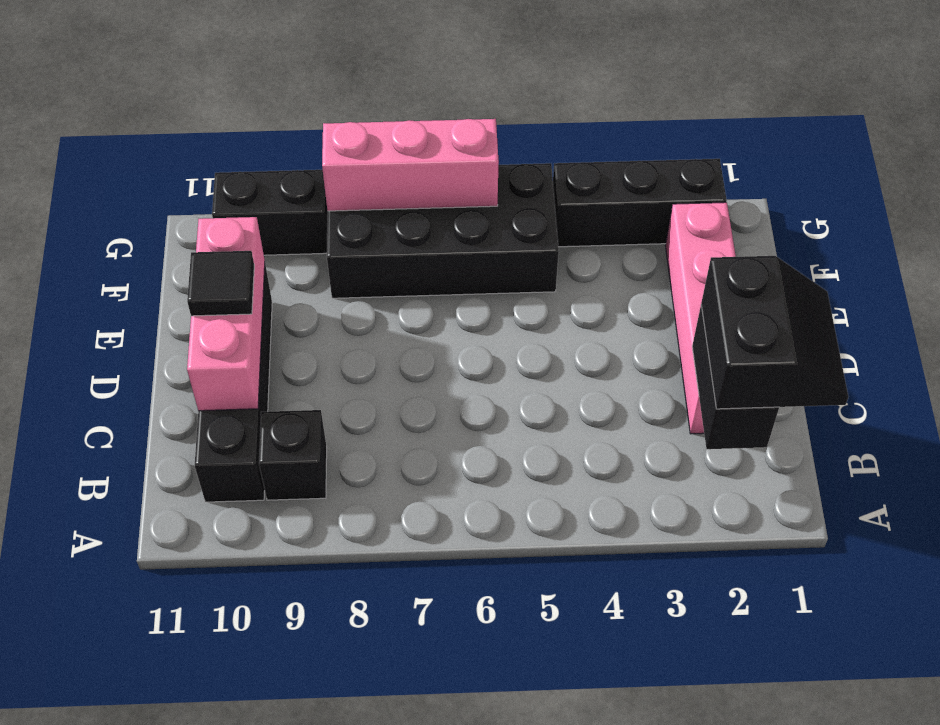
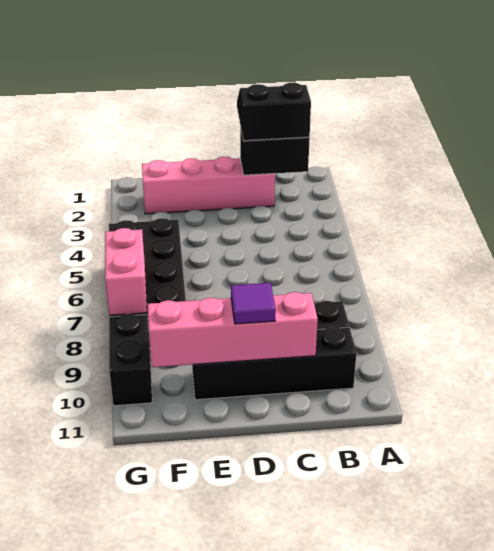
pink brick C10:E10 level 2 -> pink brick C10:F10 level 2
black tile D10 level 3 -> purple tile D10 level 3
black brick G2:G4 level 1 -> none
pink brick G6:G8 level 2 -> pink brick G7:G8 level 2

